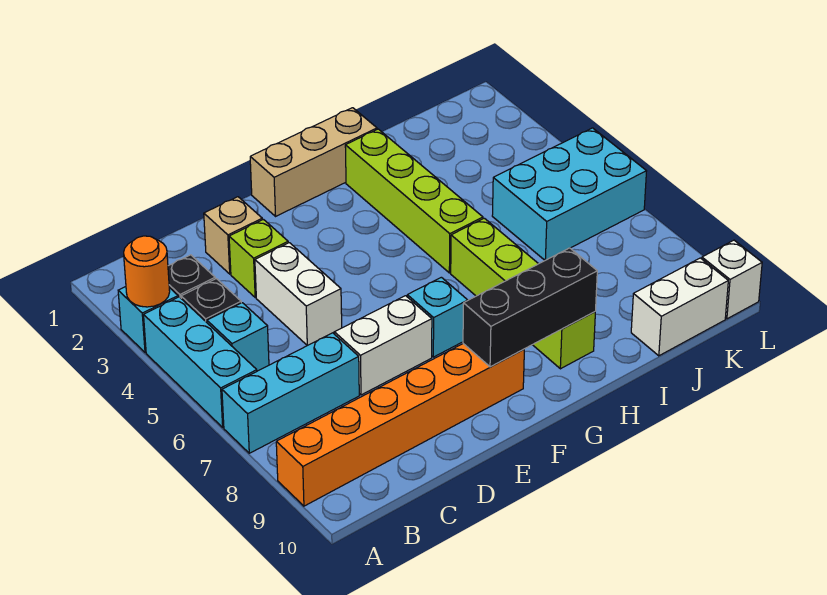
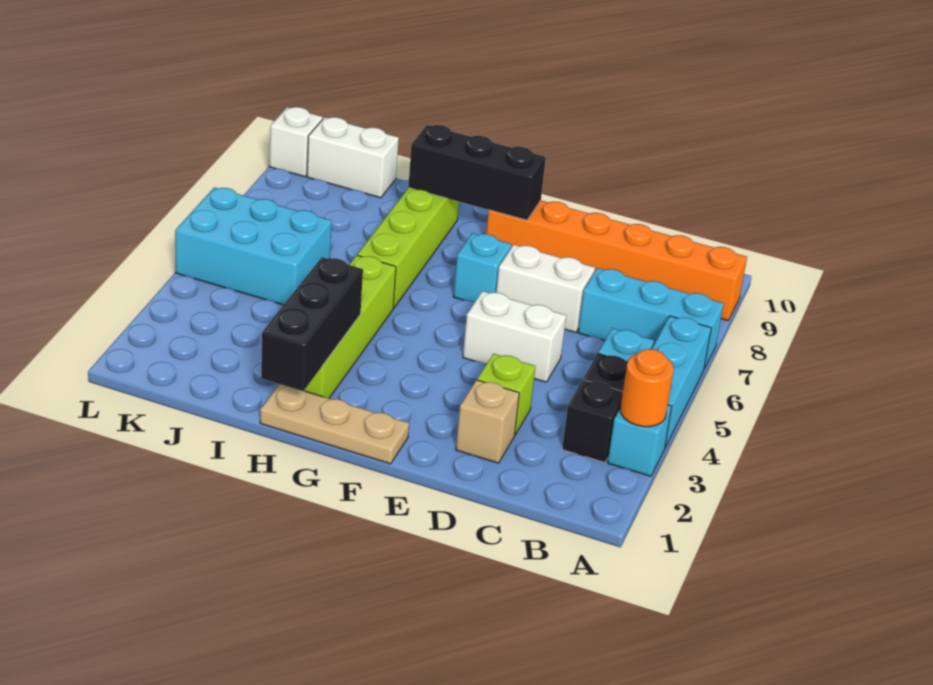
white brick D4:D5 level 1 -> white brick D5:E5 level 1
tan brick F1:H1 level 1 -> tan plate F1:H1 level 1
none -> black brick H1:H3 level 2

